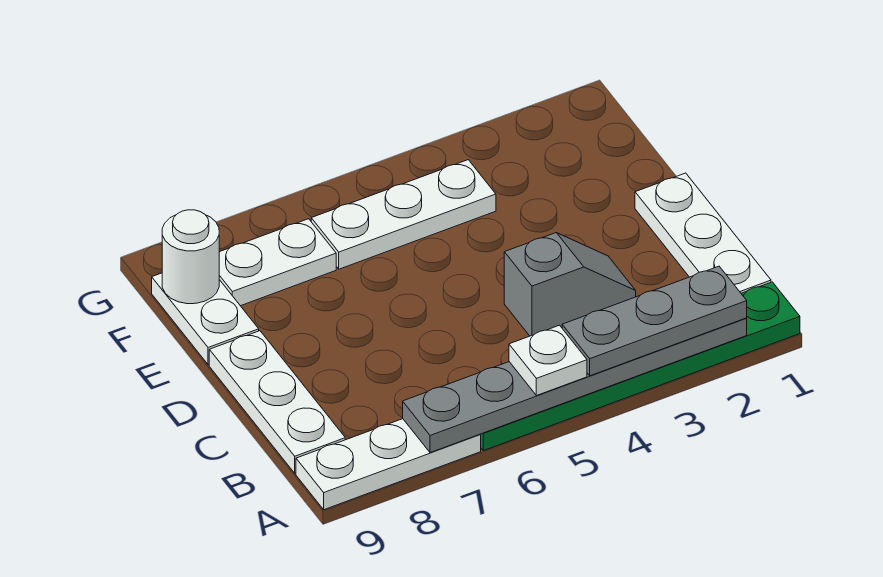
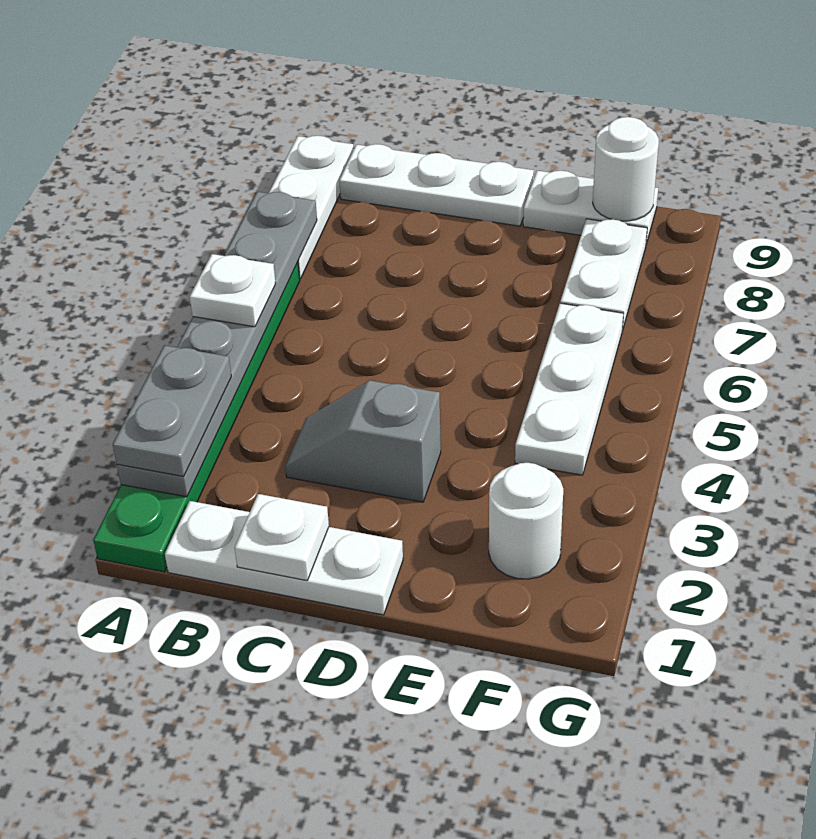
grey plate A2:A4 level 3 -> grey plate A2:A3 level 3
none -> white plate C1 level 2
grey slope C3:C4 level 1 top 4 -> grey slope C3:D3 level 1 top D
none -> white round brick F2 level 1

